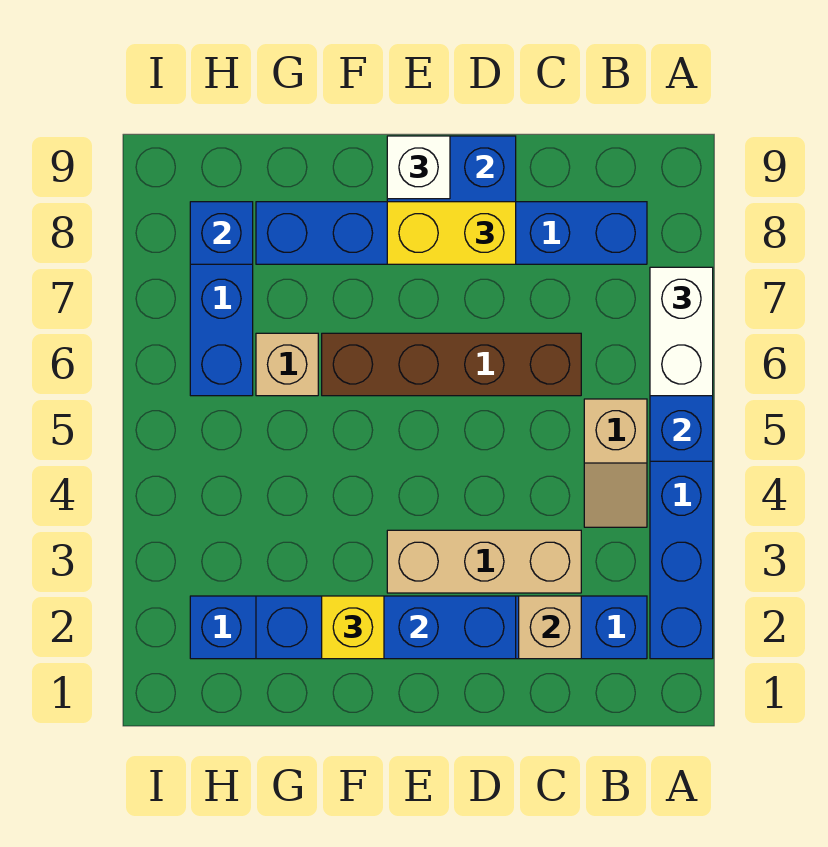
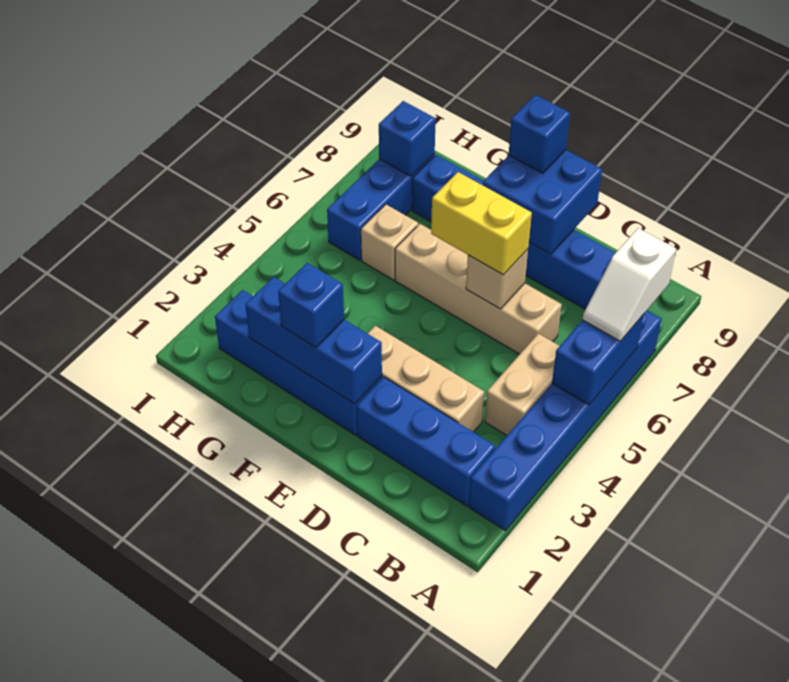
white brick A6:A7 level 3 -> white slope A6:A7 level 3 top 7
tan slope B4:B5 level 1 top 5 -> tan brick B4:B5 level 1
tan brick C2 level 2 -> tan brick D6 level 2
brown brick C6:F6 level 1 -> tan brick C6:F6 level 1
blue brick D2:G2 level 2 -> blue brick E2:G2 level 2
yellow brick D8:E8 level 3 -> yellow brick D6:E6 level 3
white brick E9 level 3 -> blue brick E9 level 3
yellow brick F2 level 3 -> blue brick F2 level 3

